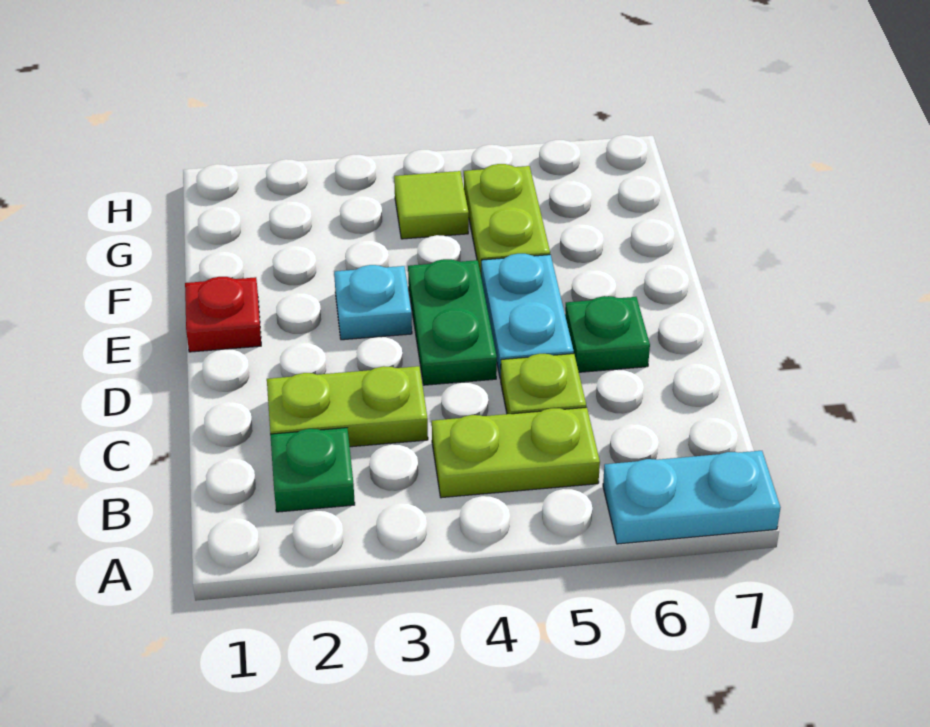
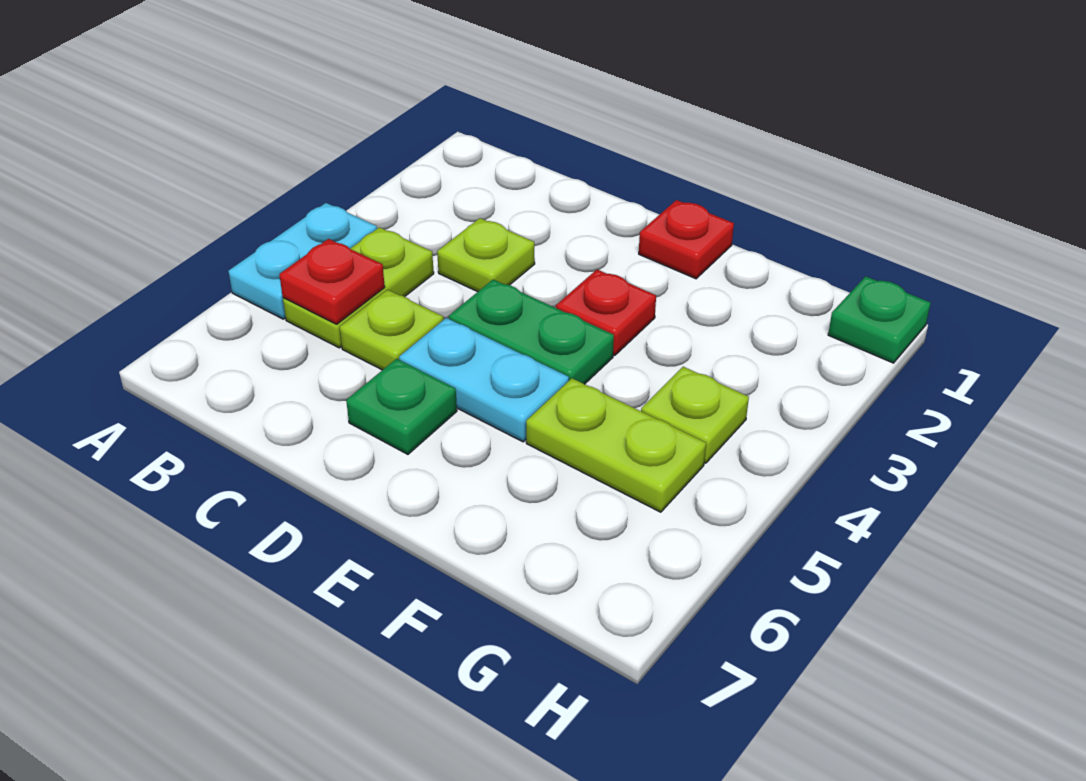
cyan plate A6:A7 level 1 -> cyan plate A4:A5 level 1
green plate B2 level 1 -> green plate H1 level 1
none -> red plate B5 level 2
lime plate C2:C3 level 1 -> lime plate C3 level 1
cyan plate E3 level 1 -> red plate E3 level 1
lime tile G4 level 1 -> lime plate G4 level 1

